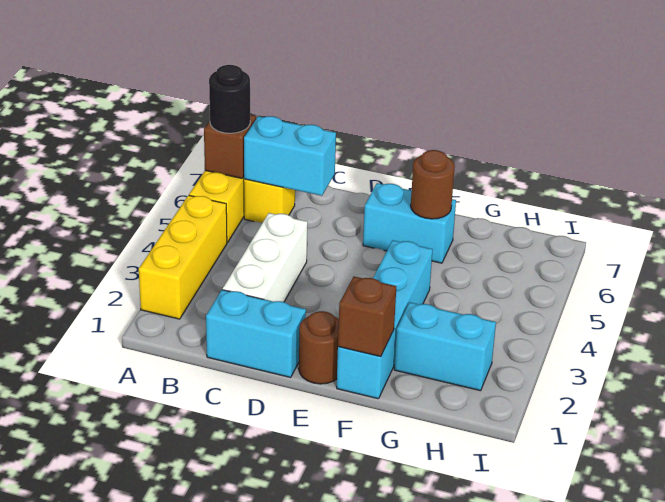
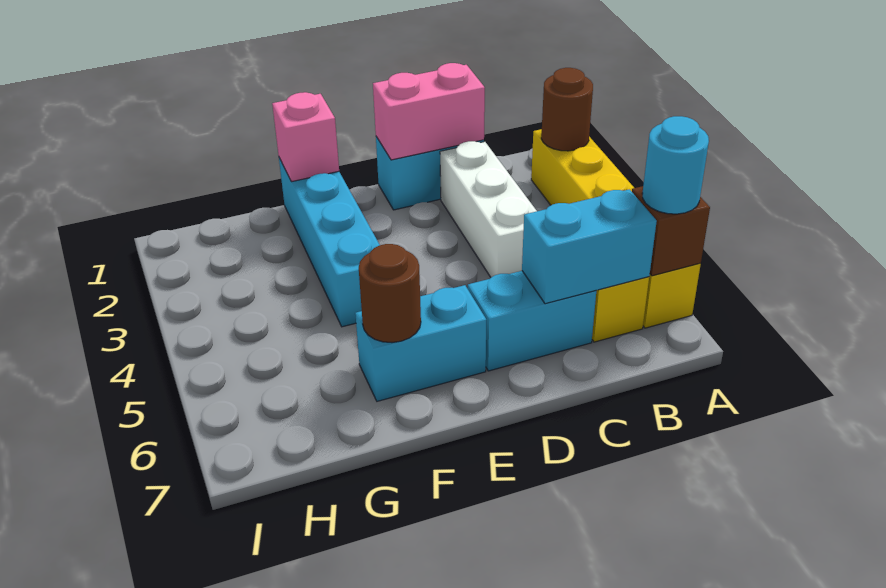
black round brick A6 level 3 -> cyan round brick A6 level 3
none -> pink brick C1:D1 level 2
brown round brick E1 level 1 -> brown round brick A2 level 2
brown brick F1 level 2 -> pink brick F1 level 2
cyan brick G2:H2 level 1 -> cyan brick C6:D6 level 1

